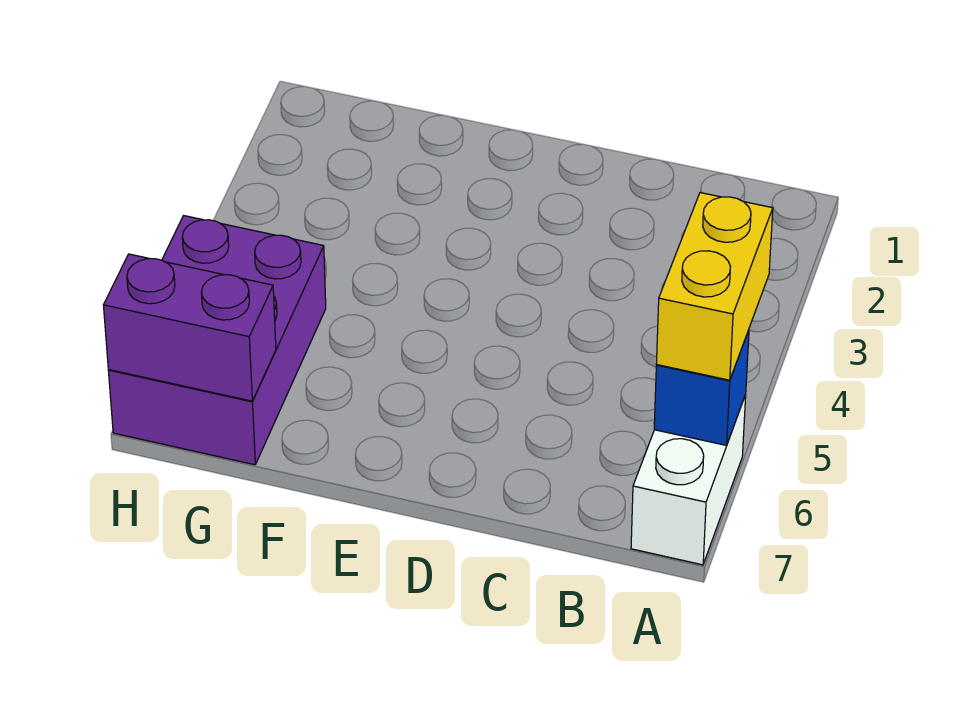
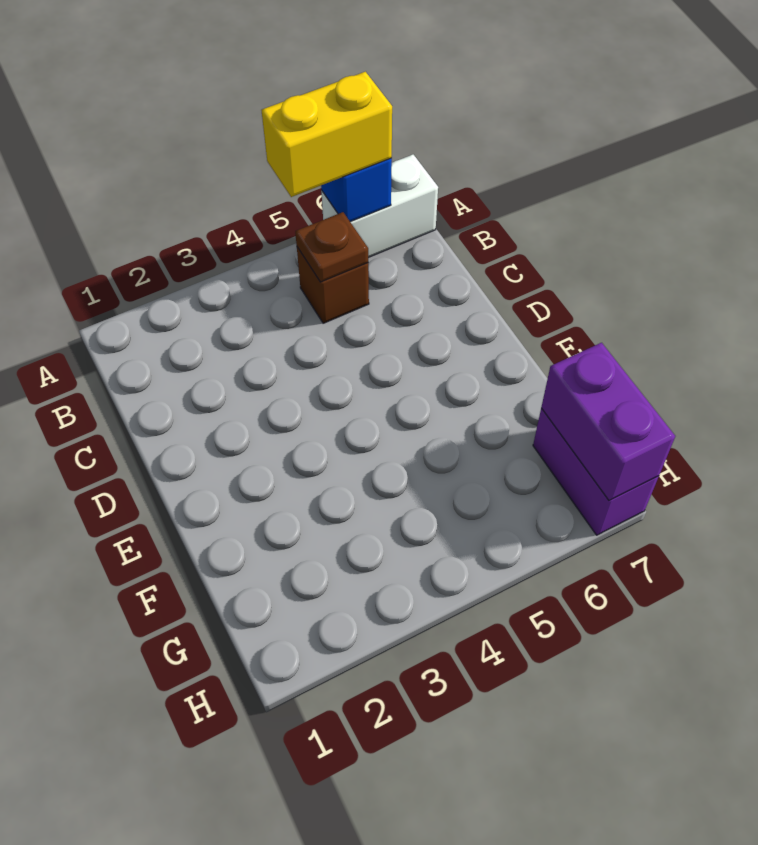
none -> brown brick B5 level 1
none -> brown plate B5 level 2
purple brick G5:H7 level 1 -> purple brick G7:H7 level 1

